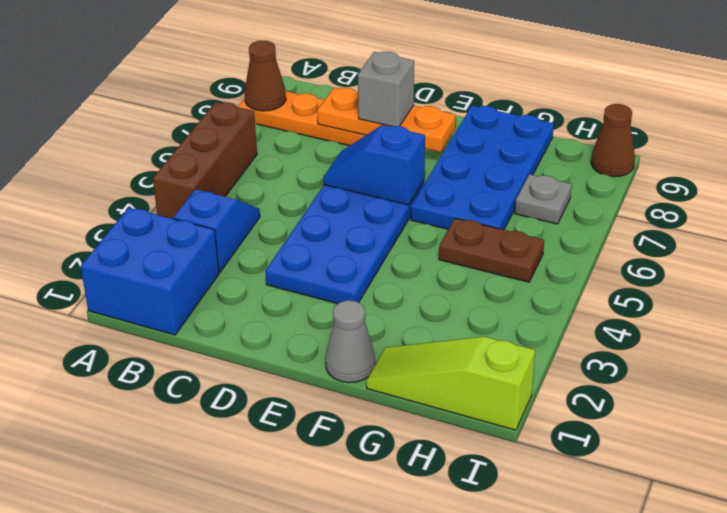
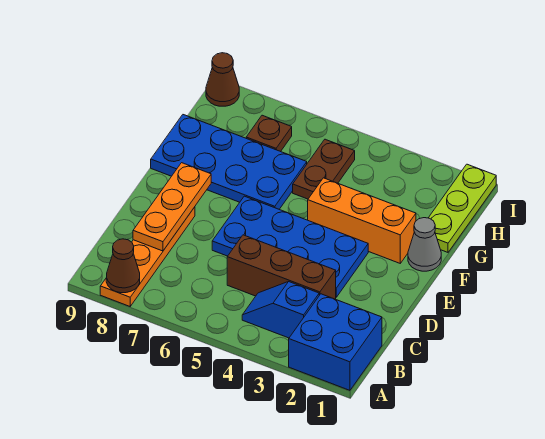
brown brick A4:A6 level 1 -> brown brick C3:C5 level 1
blue slope D6:E6 level 2 top E -> none
grey brick D8 level 3 -> none
none -> orange brick F2:F4 level 1
lime slope G1:I1 level 1 top I -> lime plate G1:I1 level 1
grey plate H7 level 1 -> brown plate H7 level 1

